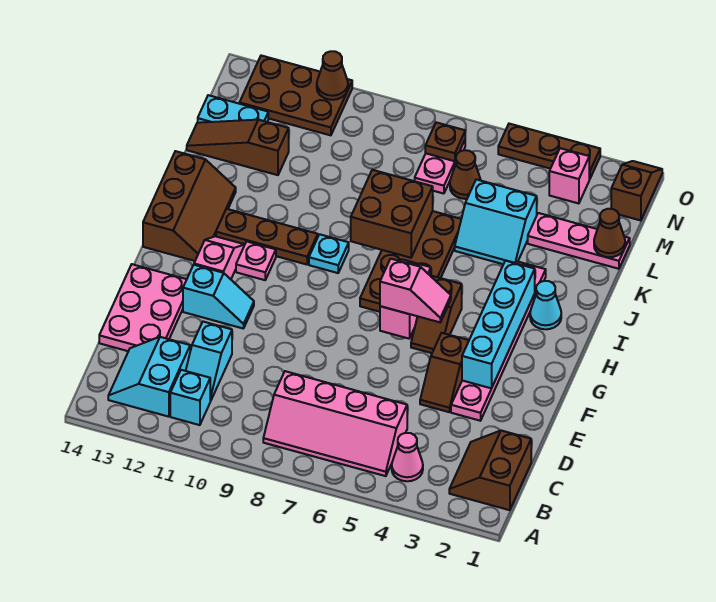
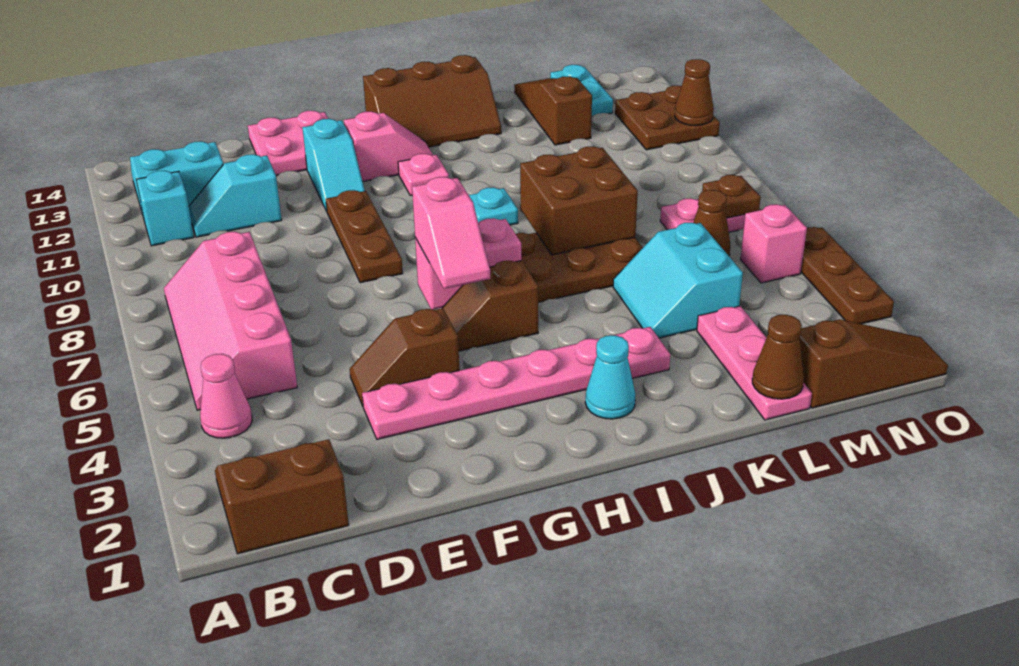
pink plate D13:F14 level 1 -> pink plate E13:F14 level 1
cyan brick F3:I3 level 2 -> none
brown plate I10:I12 level 1 -> brown plate F8:F10 level 1
brown slope N1:O1 level 1 top N -> brown slope M1:O1 level 1 top M
pink brick N3 level 1 -> pink brick N5 level 1
brown plate N11:O13 level 1 -> brown plate N11:O12 level 1

